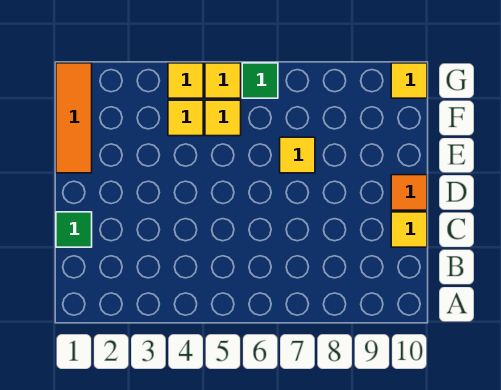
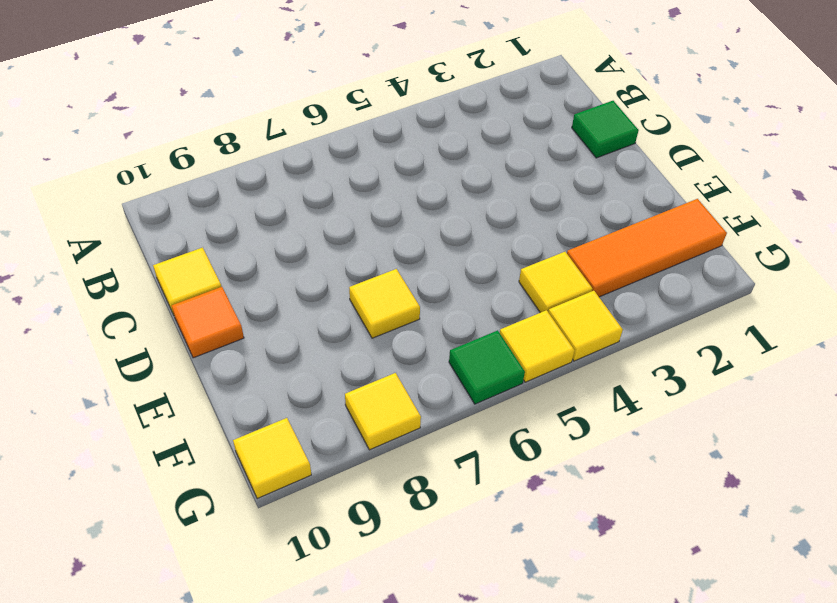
orange tile E1:G1 level 1 -> orange tile F1:F3 level 1
yellow tile F5 level 1 -> yellow tile G8 level 1

